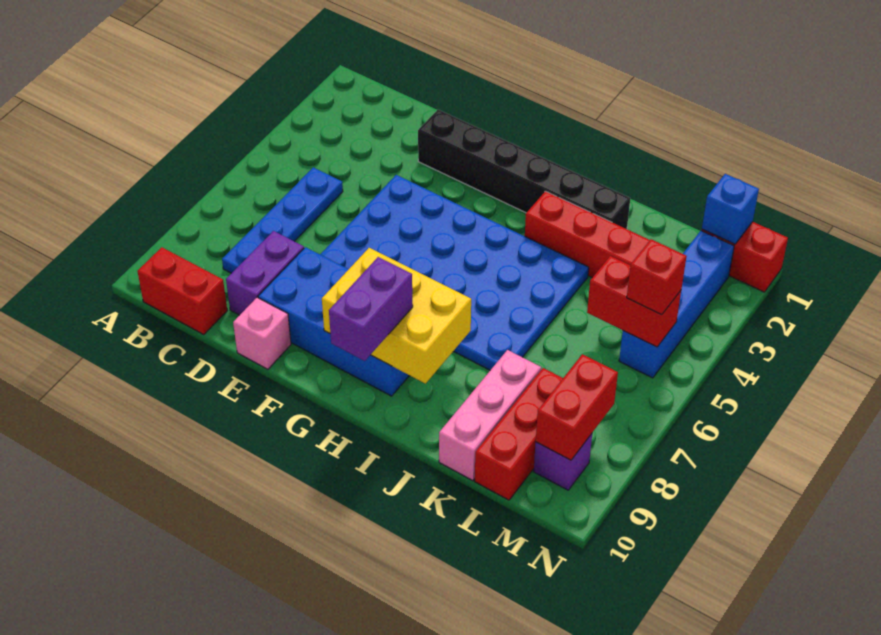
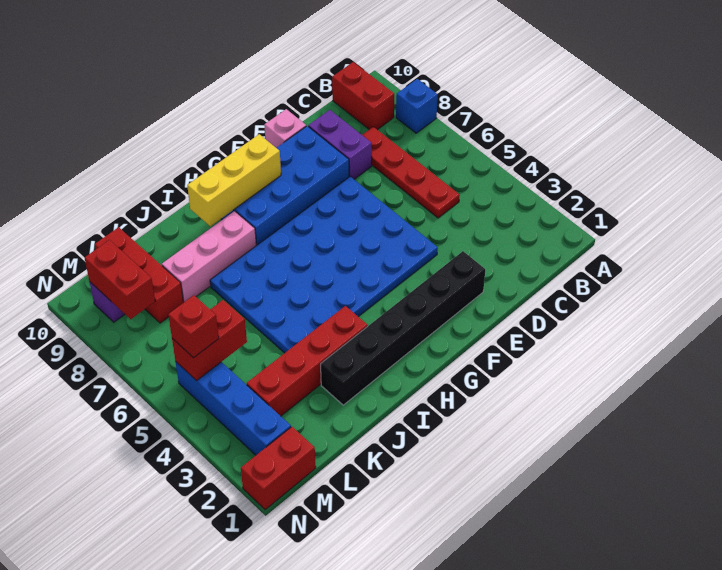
red brick B10:C10 level 1 -> red brick B9:B10 level 1
blue plate C5:C8 level 1 -> red plate C5:C8 level 1
yellow brick G8:I9 level 2 -> yellow brick G9:I9 level 2
purple brick H9:H10 level 3 -> none
pink brick K8:K10 level 1 -> pink brick I8:K8 level 1
blue brick M1 level 2 -> blue brick A8 level 1

